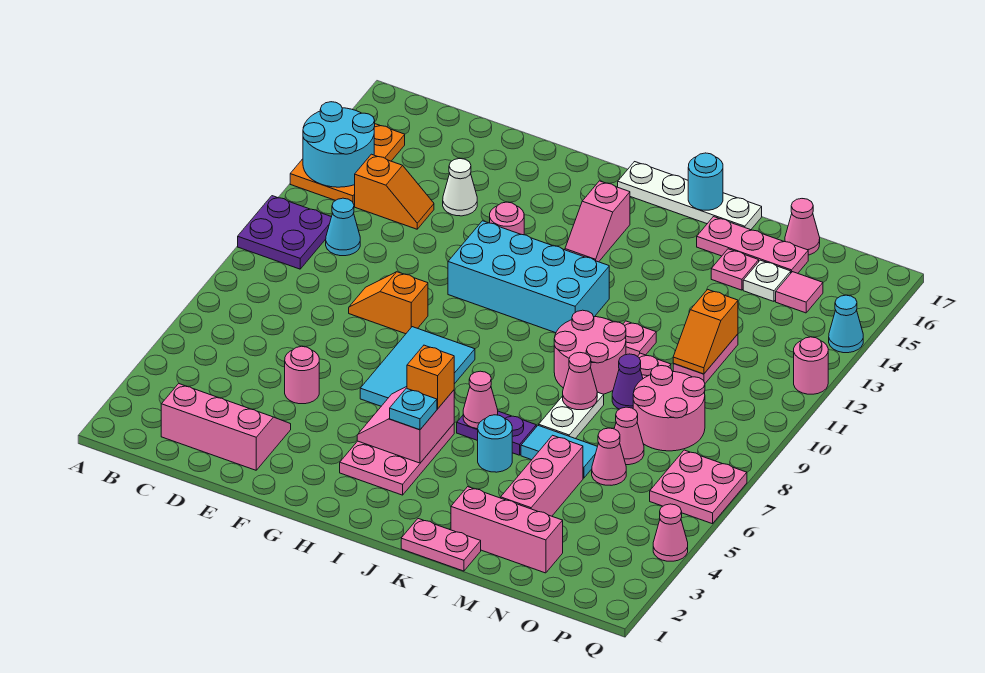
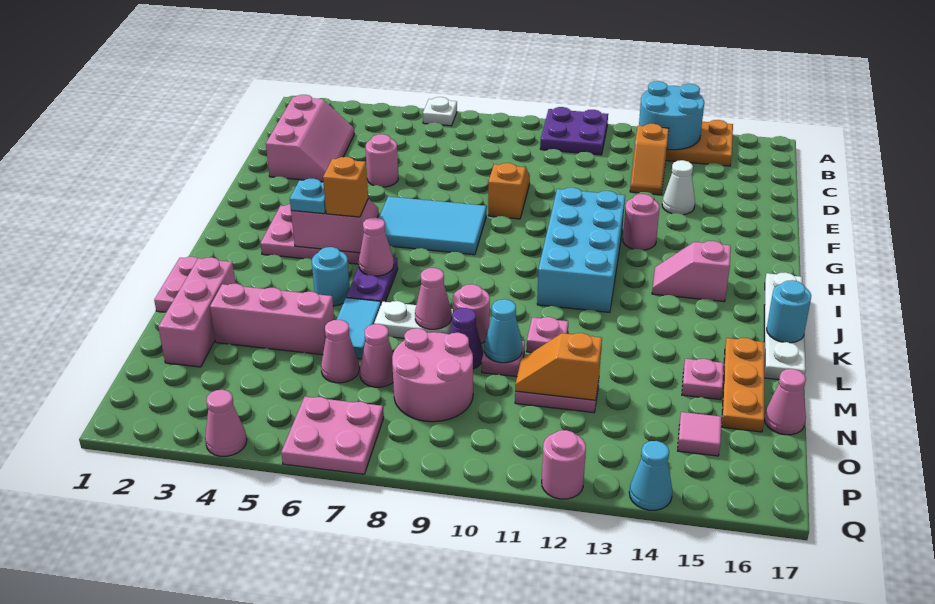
cyan cone C11 level 1 -> cyan cone M10 level 2
pink round brick K9:L10 level 1 -> pink round brick L9 level 1
pink plate L16:N16 level 1 -> orange plate L16:N16 level 1
white plate N15 level 1 -> white plate A6 level 1

